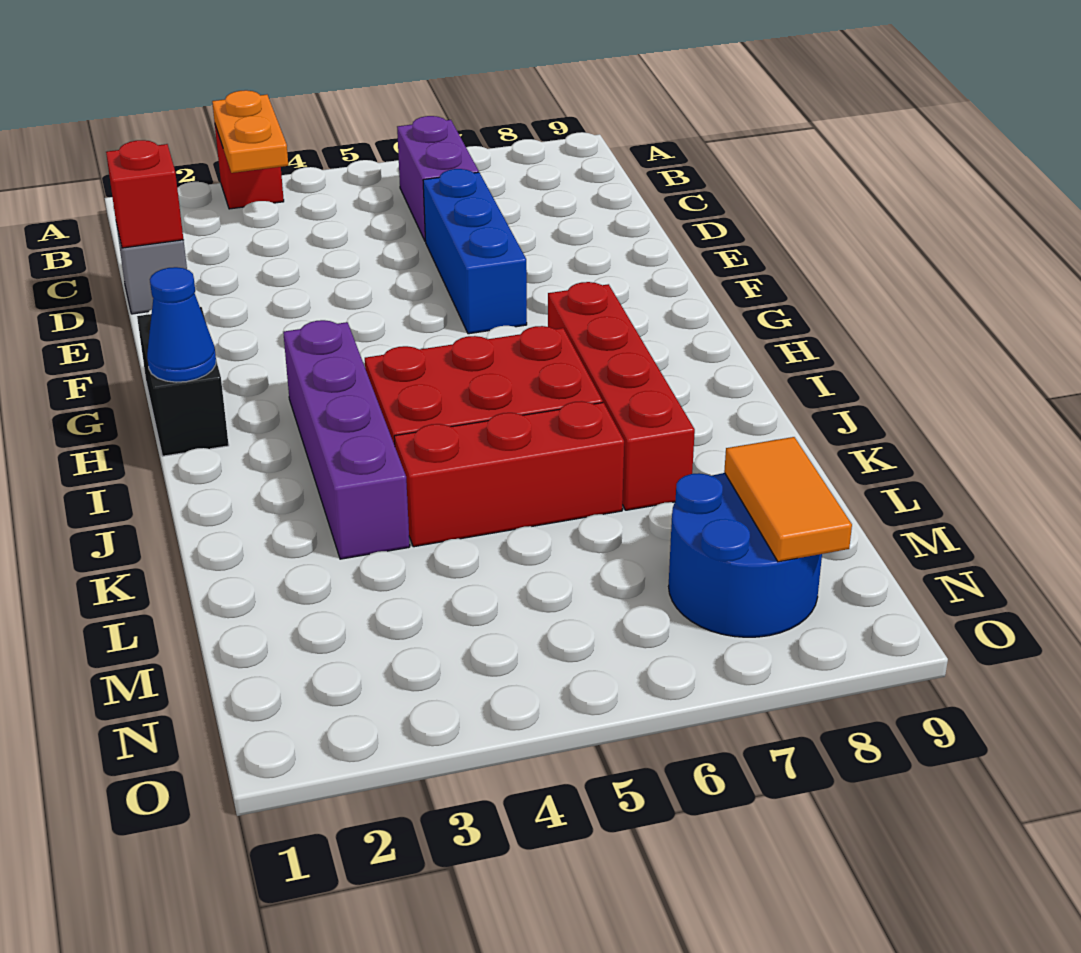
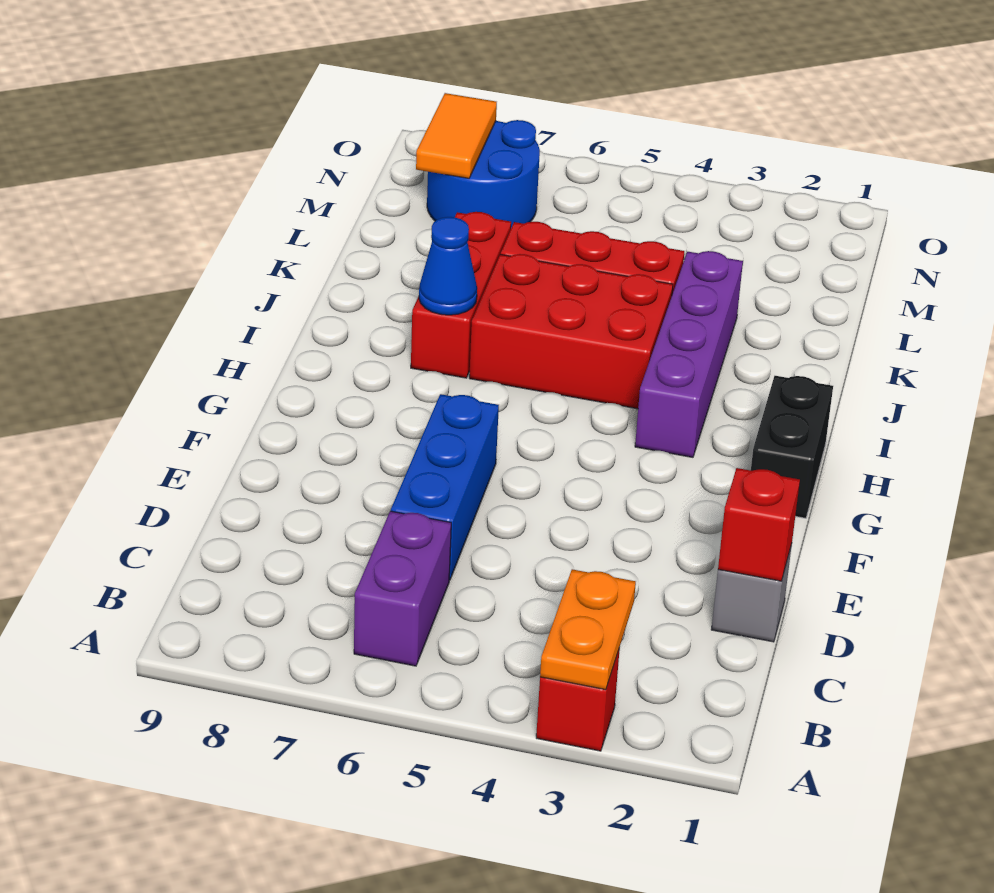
blue cone H1 level 2 -> blue cone I7 level 2
red brick H7:K7 level 1 -> red brick I7:K7 level 1

